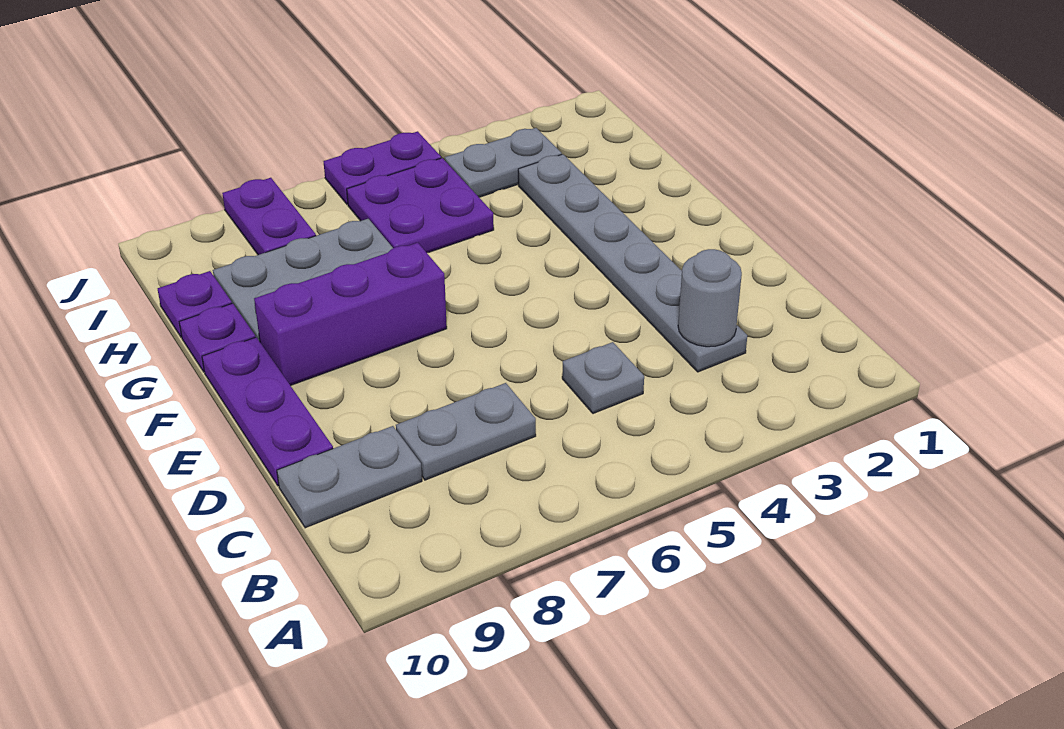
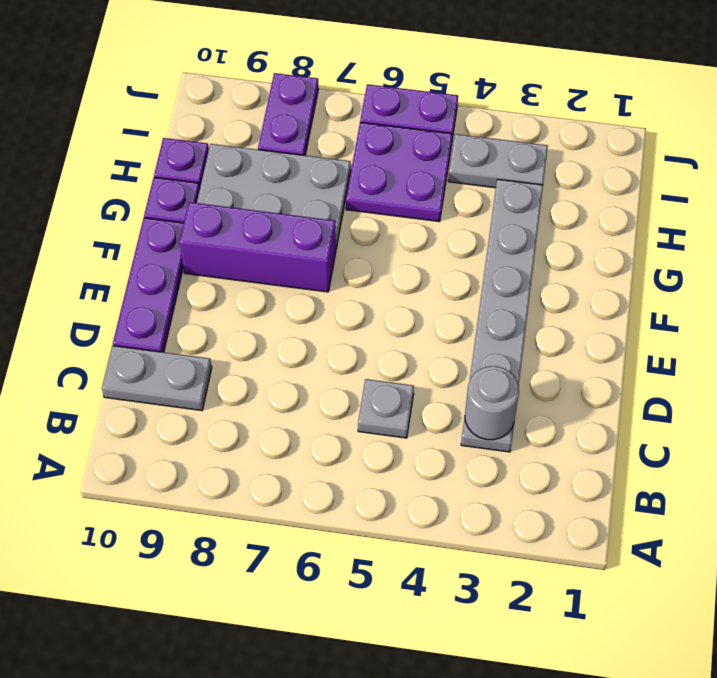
grey plate C7:C8 level 1 -> none

